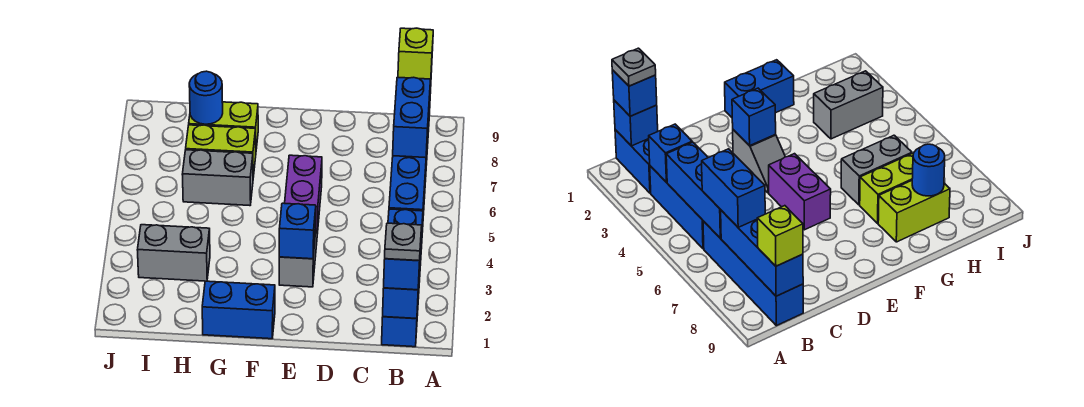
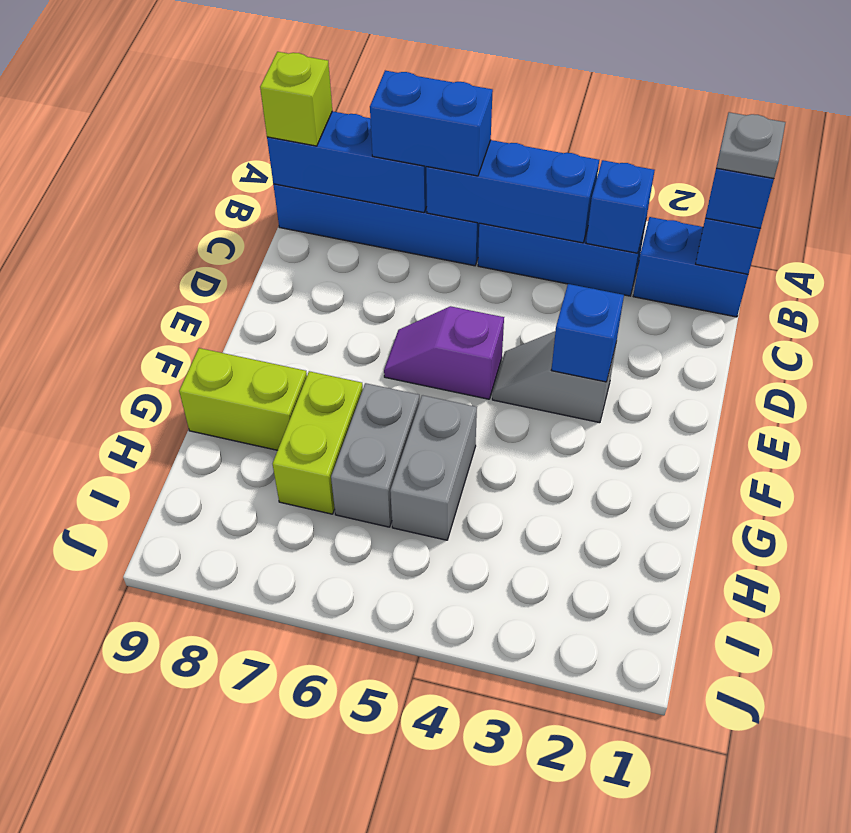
purple brick E5:E6 level 1 -> purple slope E5:E6 level 1 top 5
blue brick F1:G1 level 1 -> none
lime brick G8:H8 level 1 -> lime brick G8:G9 level 1
grey brick H3:I3 level 1 -> grey brick G5:H5 level 1
blue round brick H8 level 2 -> none

